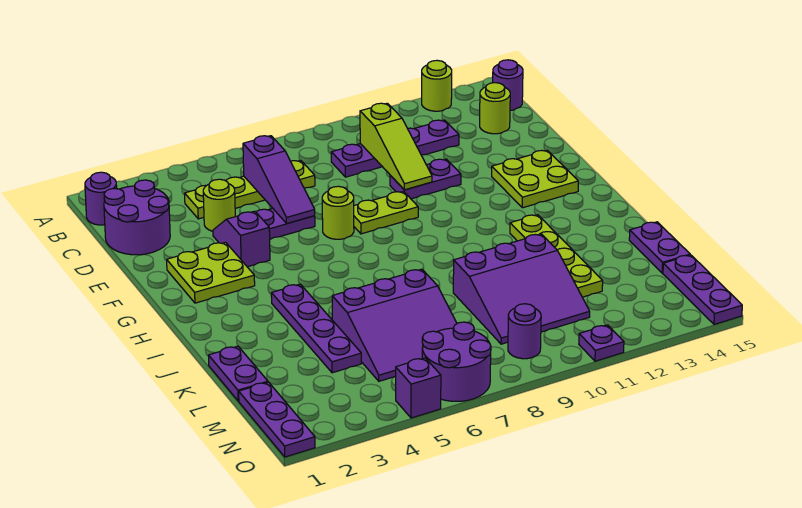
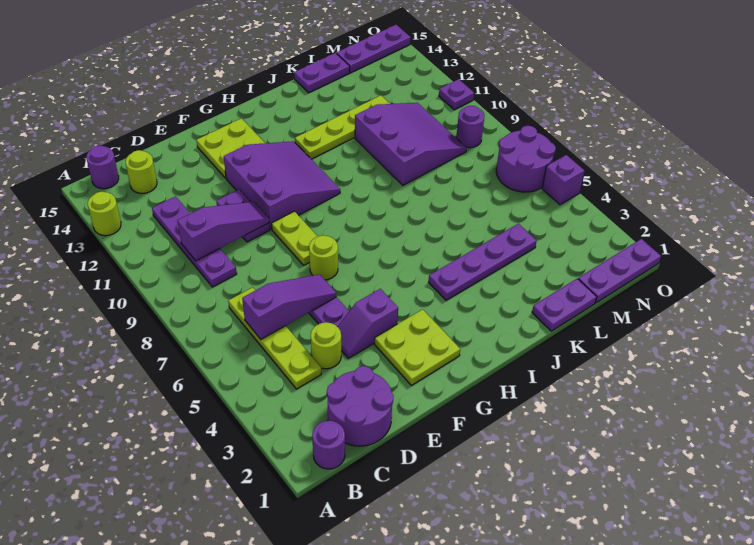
lime slope C10:E10 level 2 top C -> purple slope C10:E10 level 2 top C
purple slope K5:M7 level 1 top K -> purple slope F10:H12 level 1 top F

